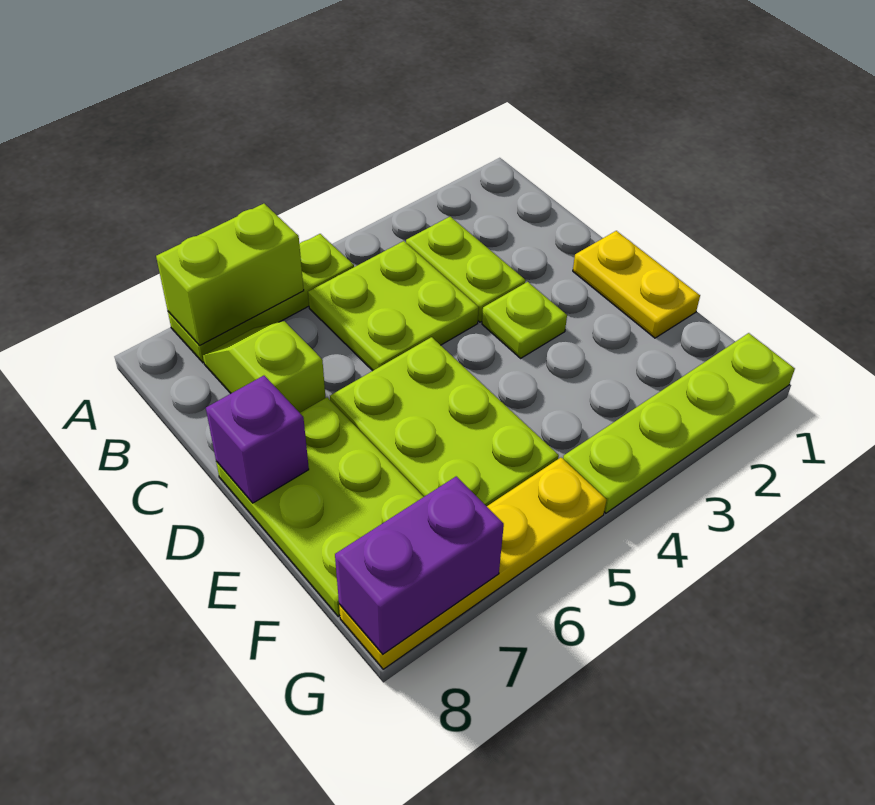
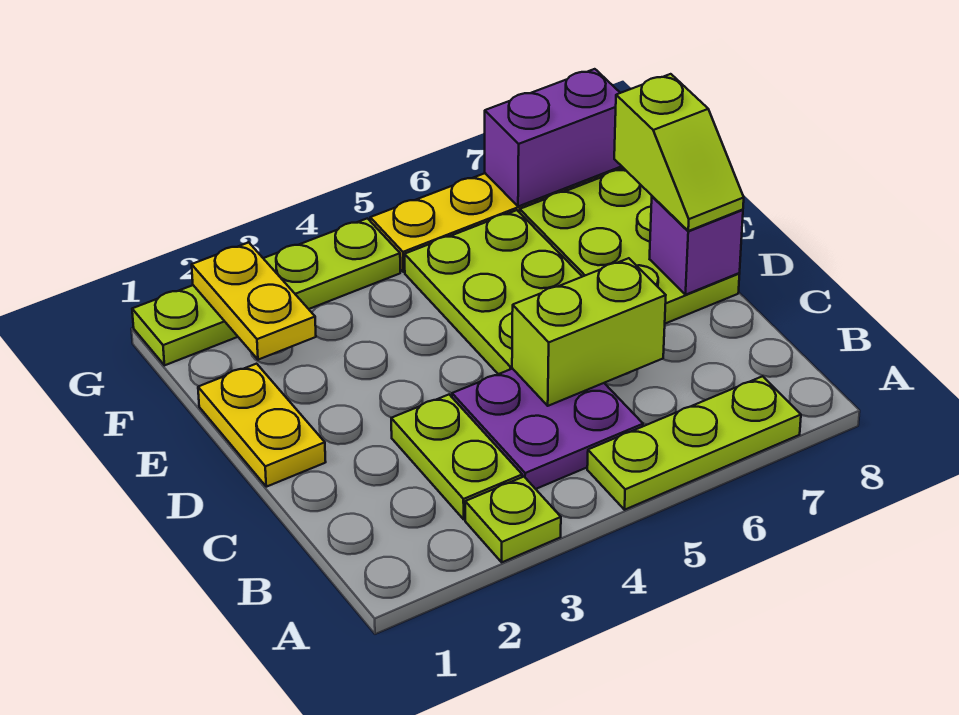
lime brick A6:A7 level 2 -> lime brick C5:C6 level 2
lime plate B4:C5 level 1 -> purple plate B4:C5 level 1
lime slope B7:C7 level 1 top C -> lime slope D8:E8 level 3 top E
lime plate D3 level 1 -> lime plate A3 level 1
none -> yellow plate F2:G2 level 2

